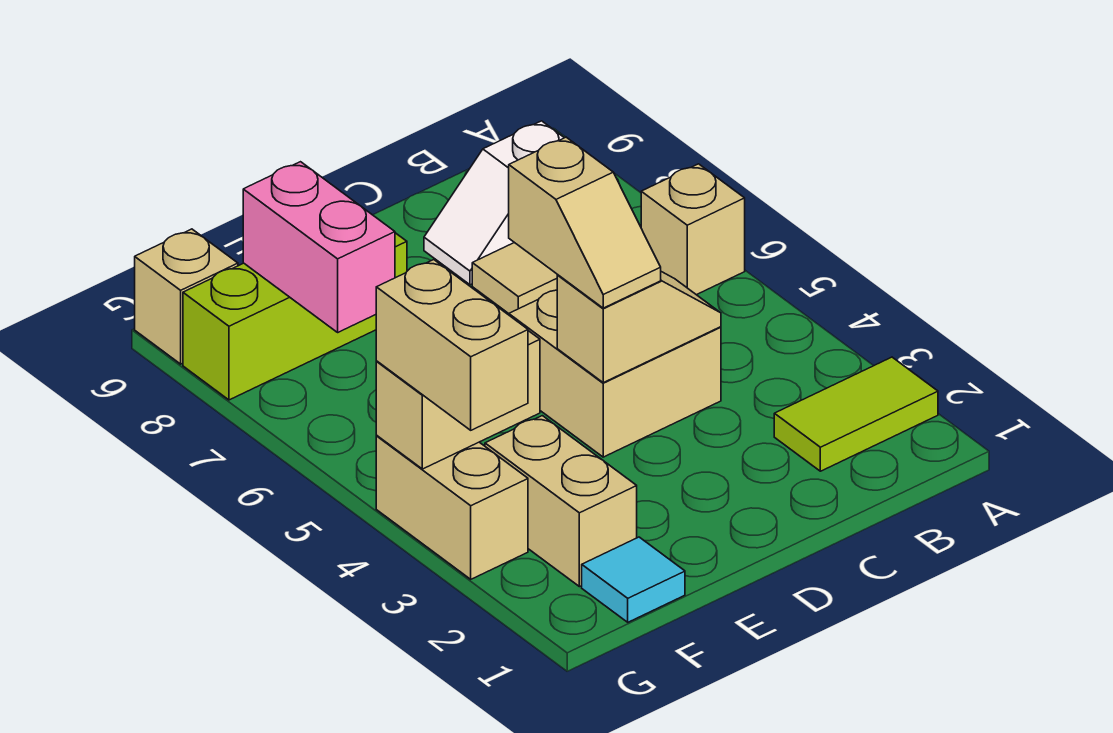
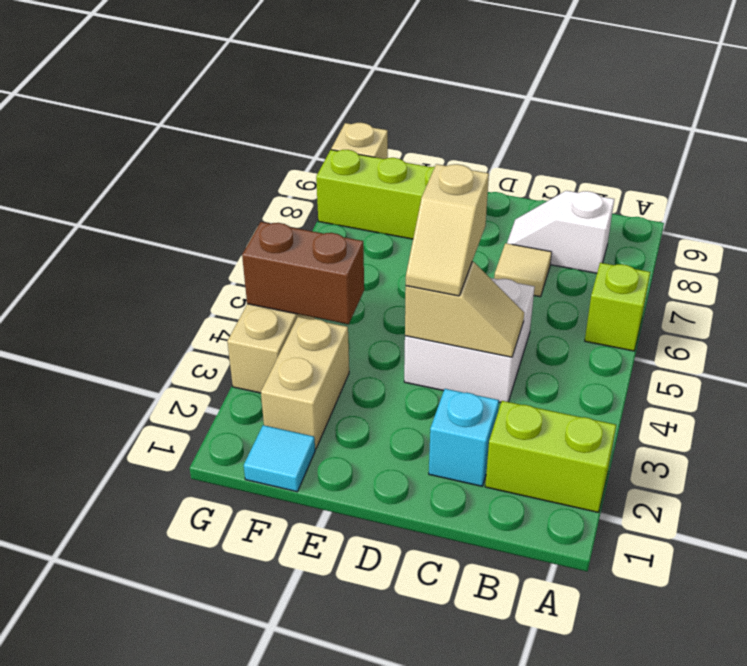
lime tile A2:B2 level 1 -> lime brick A2:B2 level 1
tan brick A6 level 1 -> lime brick A6 level 1
none -> cyan brick C2 level 1
tan brick C4:D5 level 1 -> white brick C4:D5 level 1
tan brick F4:G4 level 2 -> brown brick F4:G4 level 2
pink brick F7:F8 level 2 -> none
tan brick G3:G4 level 3 -> none

